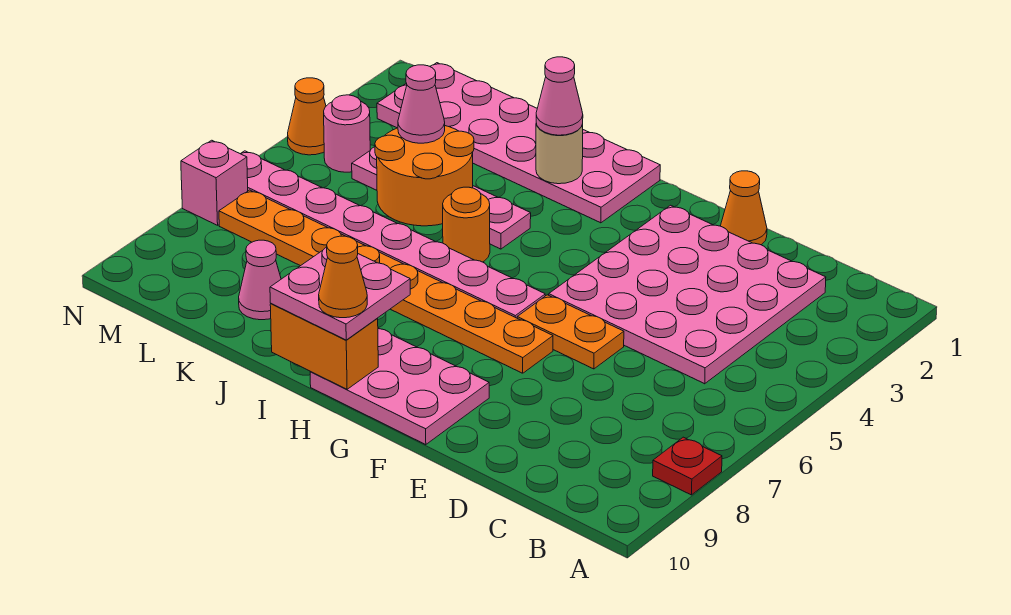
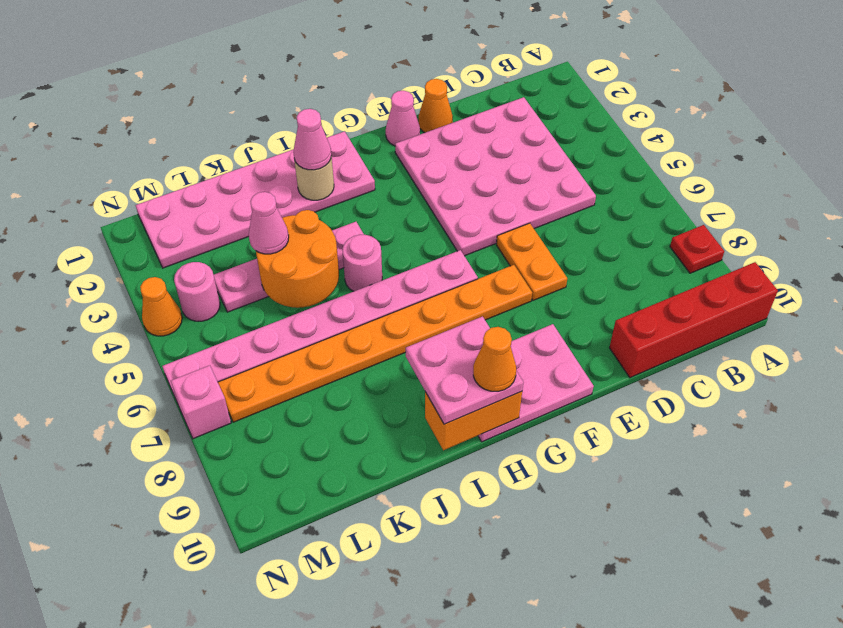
none -> red brick A10:D10 level 1
orange plate E6:F6 level 1 -> orange plate E6:E7 level 1
orange round brick I5 level 1 -> pink round brick I5 level 1
pink cone K9 level 1 -> pink cone F1 level 1

